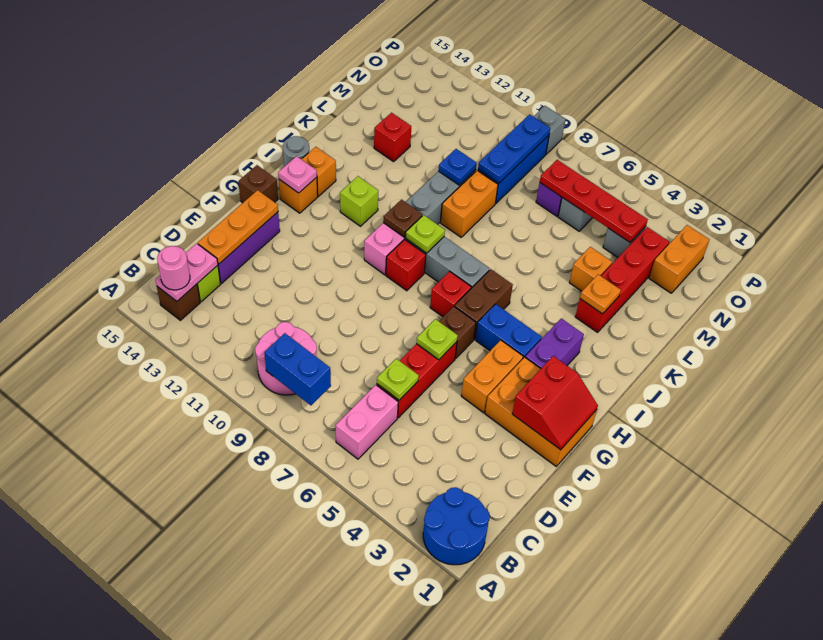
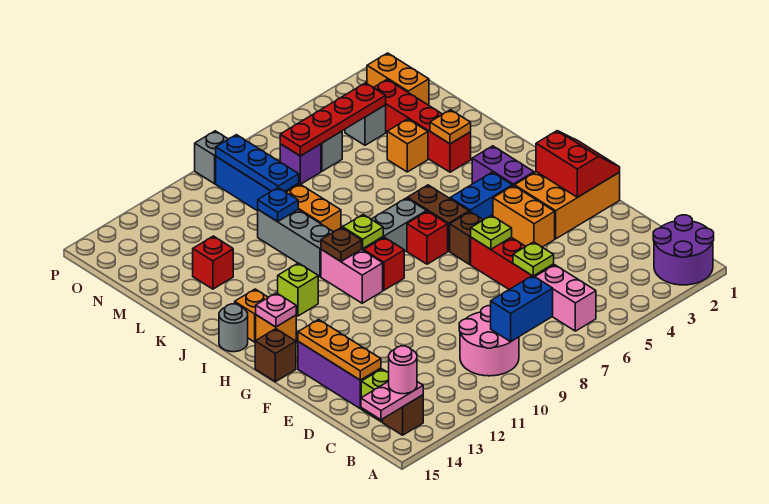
blue round brick A1:B2 level 1 -> purple round brick A1:B2 level 1
pink plate B14:C14 level 2 -> pink plate B14:B15 level 2

